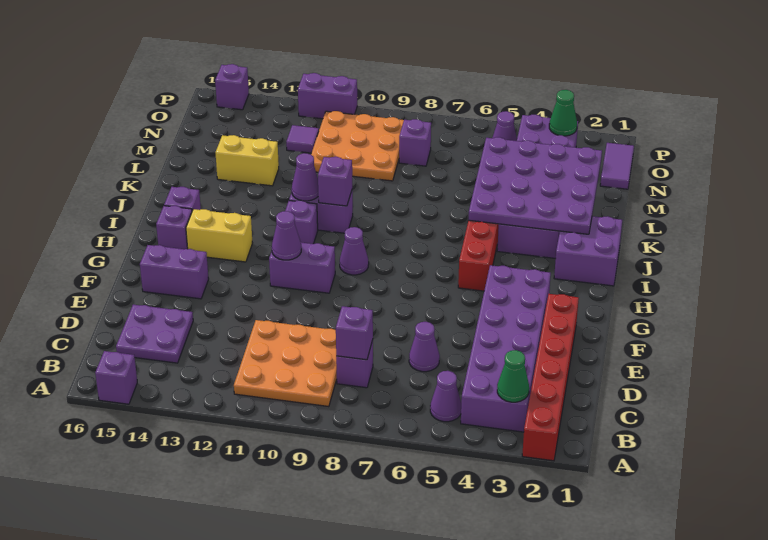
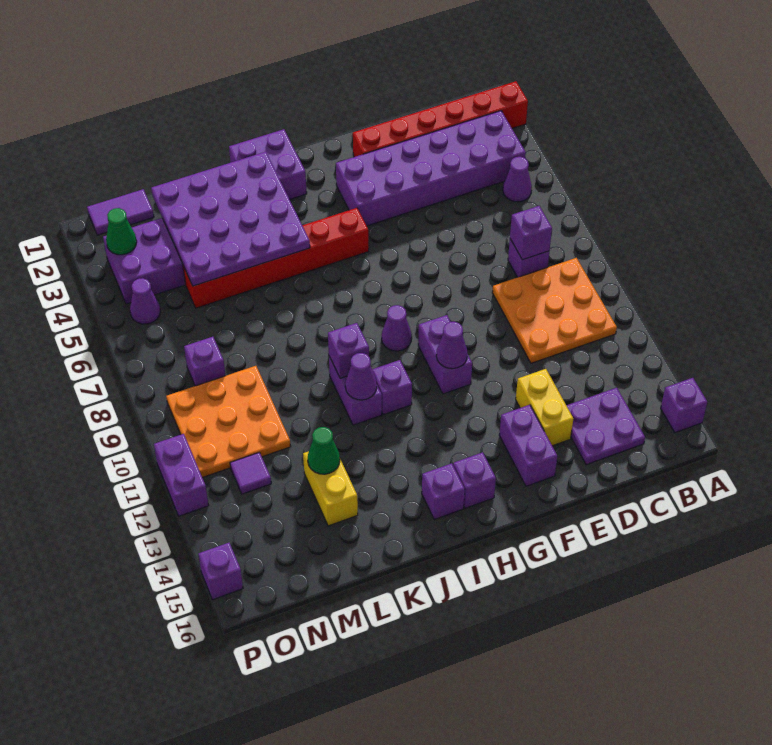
green cone B3 level 2 -> green cone L13 level 2
purple cone D6 level 1 -> none
yellow brick H13:H14 level 1 -> yellow brick E13:E14 level 1

